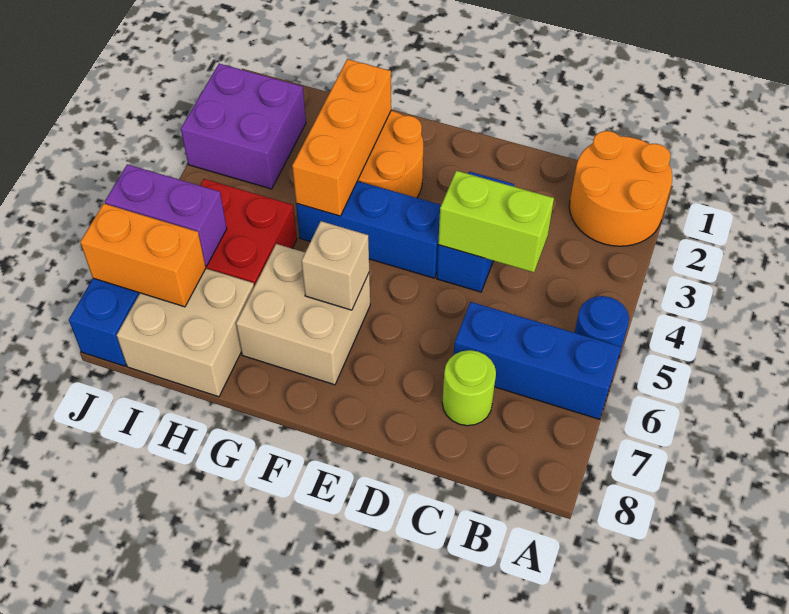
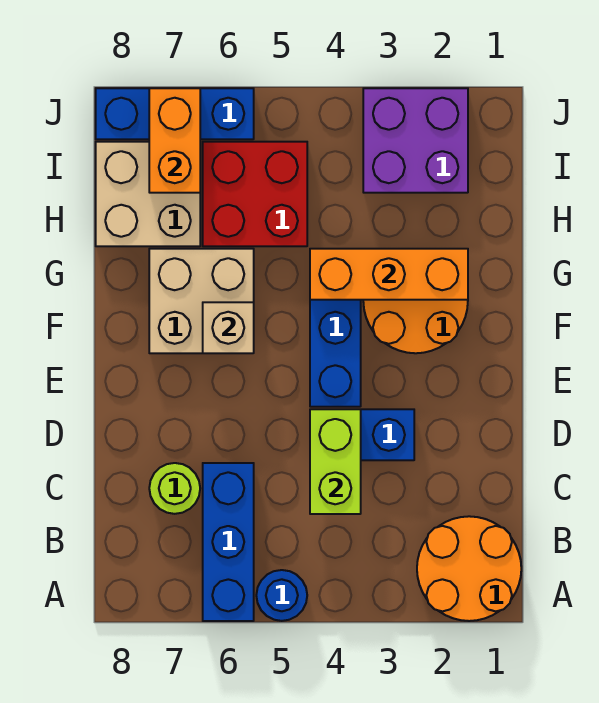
purple brick I6:J6 level 2 -> none

